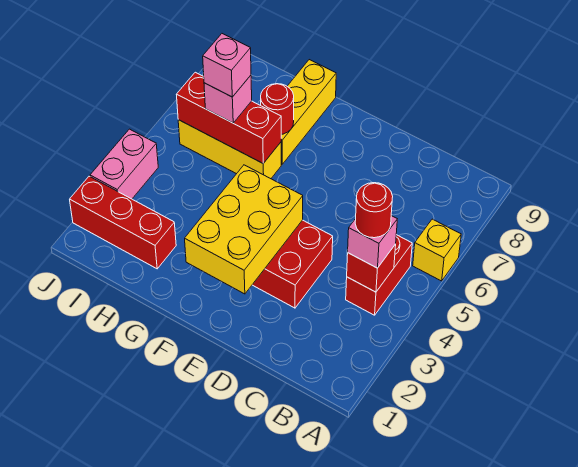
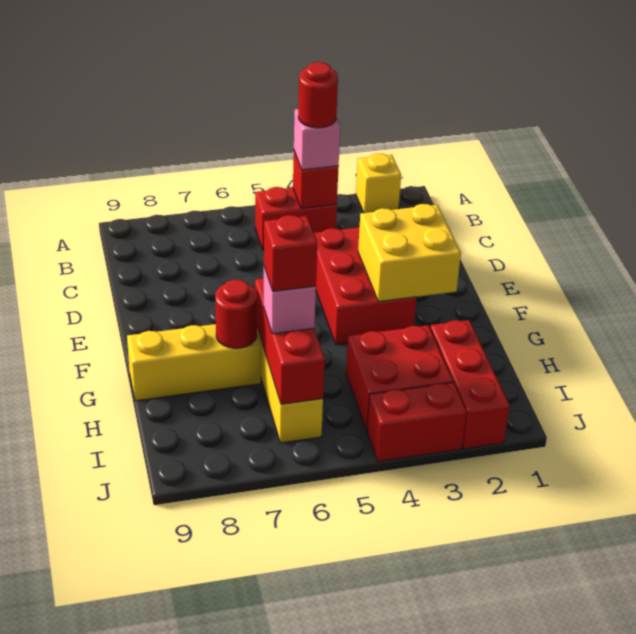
yellow brick A6 level 1 -> yellow brick A2 level 1
yellow brick E2:F4 level 2 -> yellow brick E2:F3 level 2
none -> red brick H3:I4 level 1
pink brick H6 level 4 -> red brick H6 level 4
pink brick J3:J4 level 1 -> red brick J3:J4 level 1

